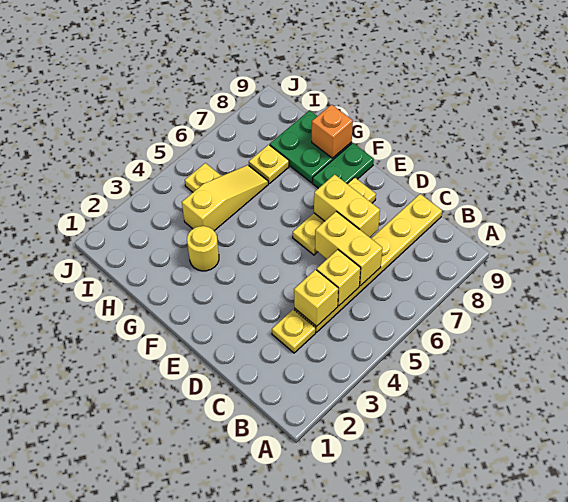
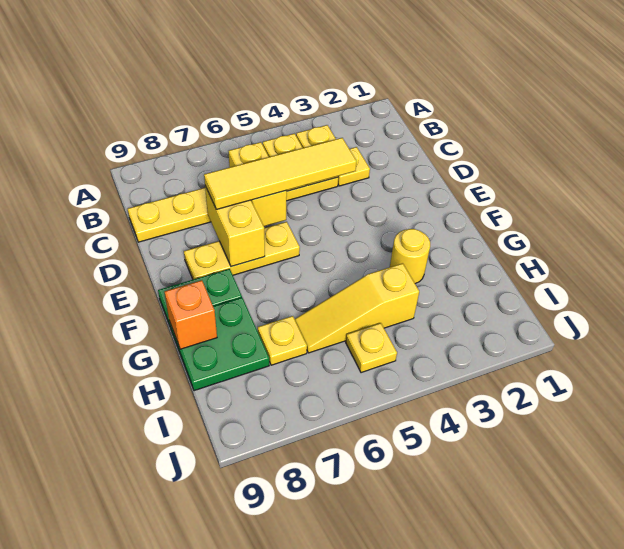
none -> yellow tile D4:D7 level 3

